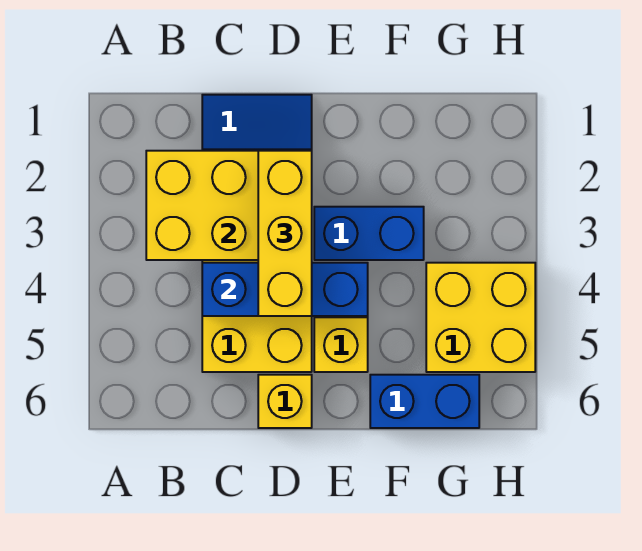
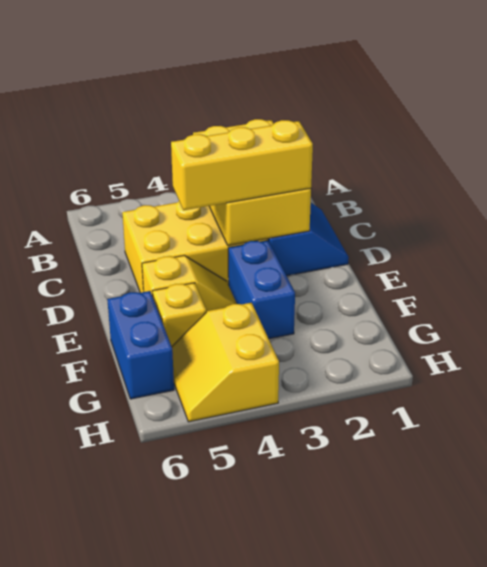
blue brick C4:E4 level 2 -> none
yellow brick D6 level 1 -> yellow brick F5 level 1
yellow brick G4:H5 level 1 -> yellow slope G4:H5 level 1 top 4

